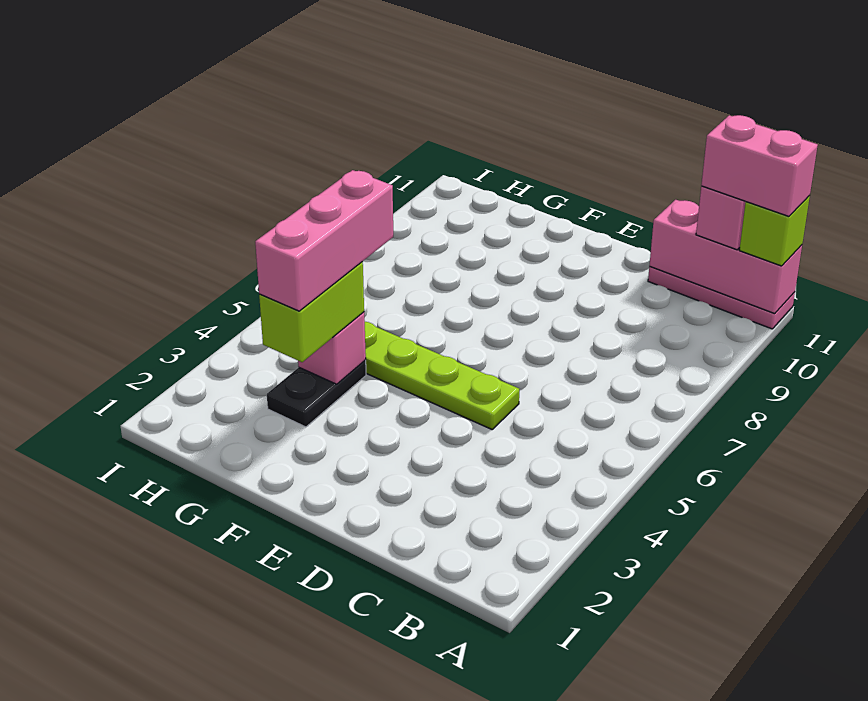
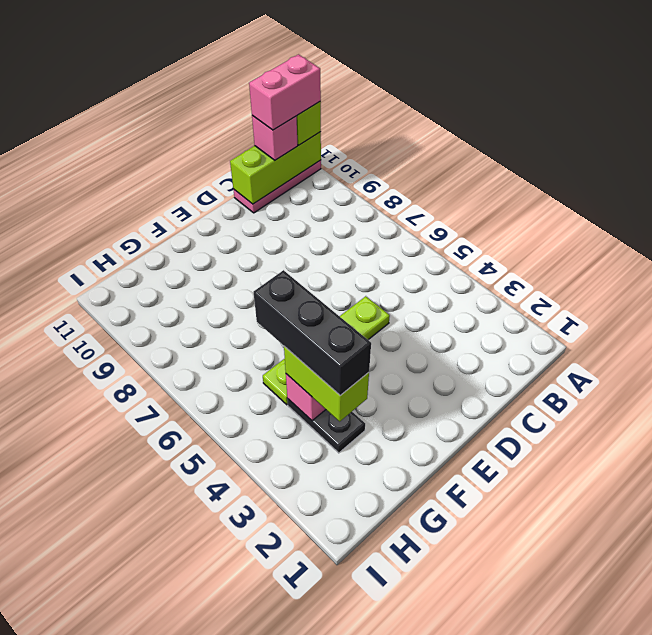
pink brick A11:C11 level 2 -> lime brick A11:C11 level 2
pink brick G3:G5 level 4 -> black brick G3:G5 level 4

